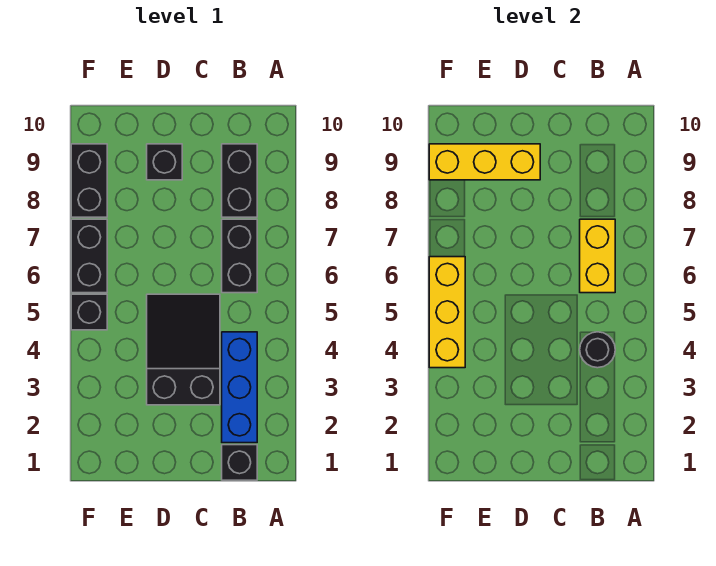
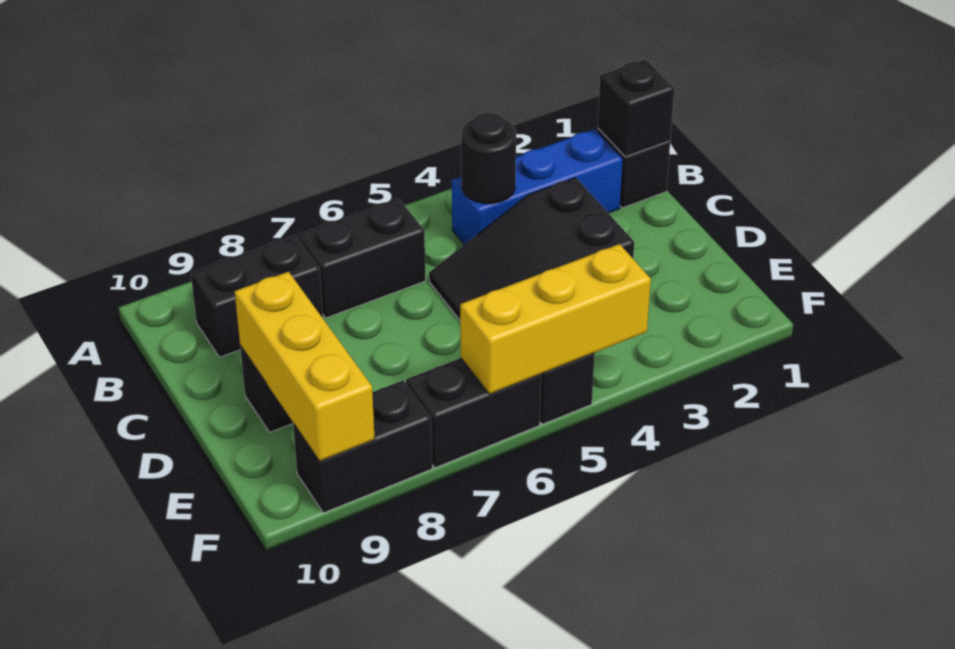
none -> black brick B1 level 2
yellow brick B6:B7 level 2 -> none

